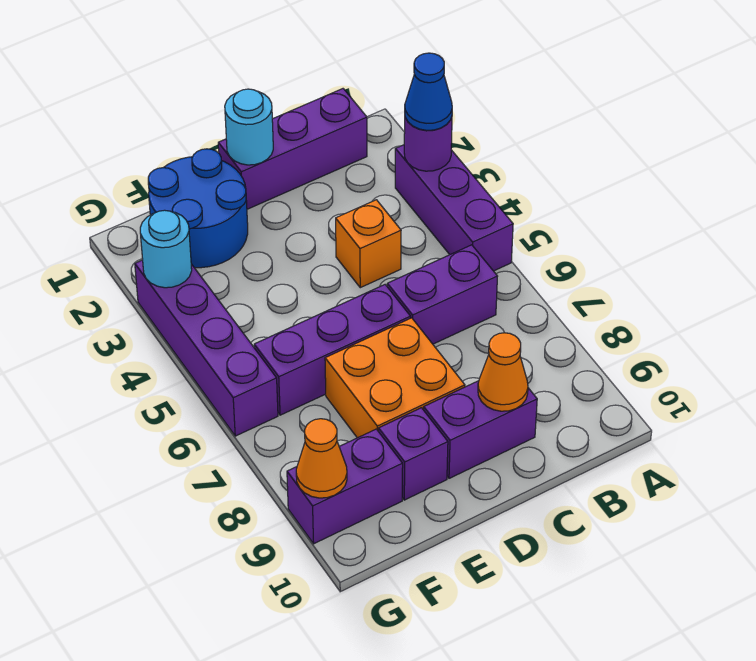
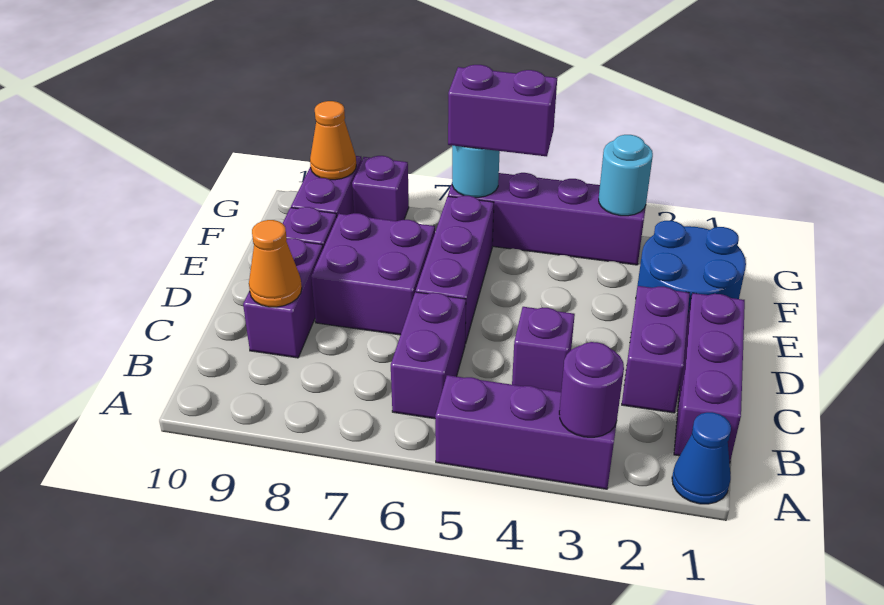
blue cone A3 level 3 -> blue cone A1 level 1
none -> purple brick C2:D2 level 1
orange brick C4 level 1 -> purple brick C4 level 1
cyan round brick D1 level 2 -> cyan round brick G6 level 2
orange brick D7:E8 level 1 -> purple brick D7:E8 level 1
none -> purple brick G5:G6 level 3
none -> purple brick G8 level 1

